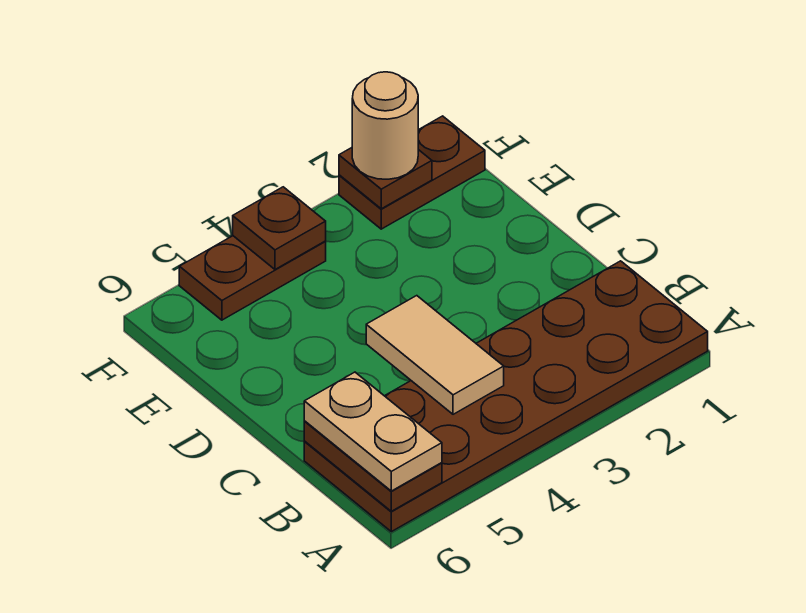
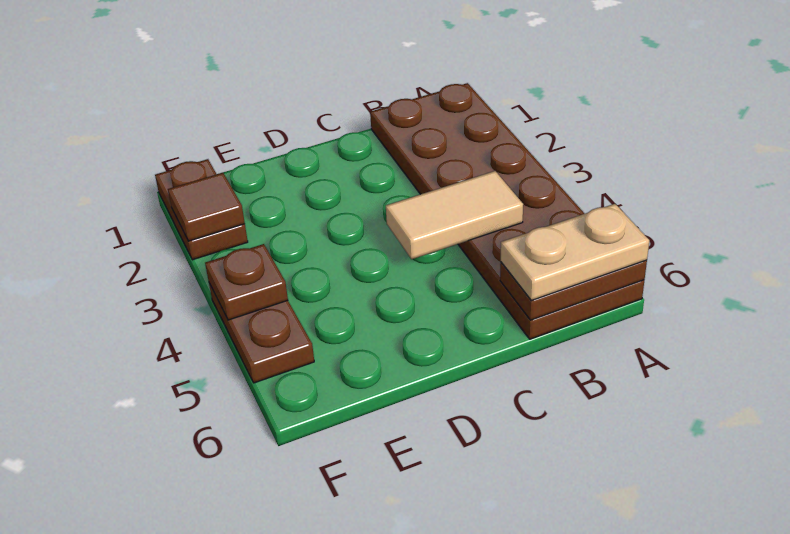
brown plate F2 level 2 -> brown tile F2 level 2
tan round brick F2 level 3 -> none

